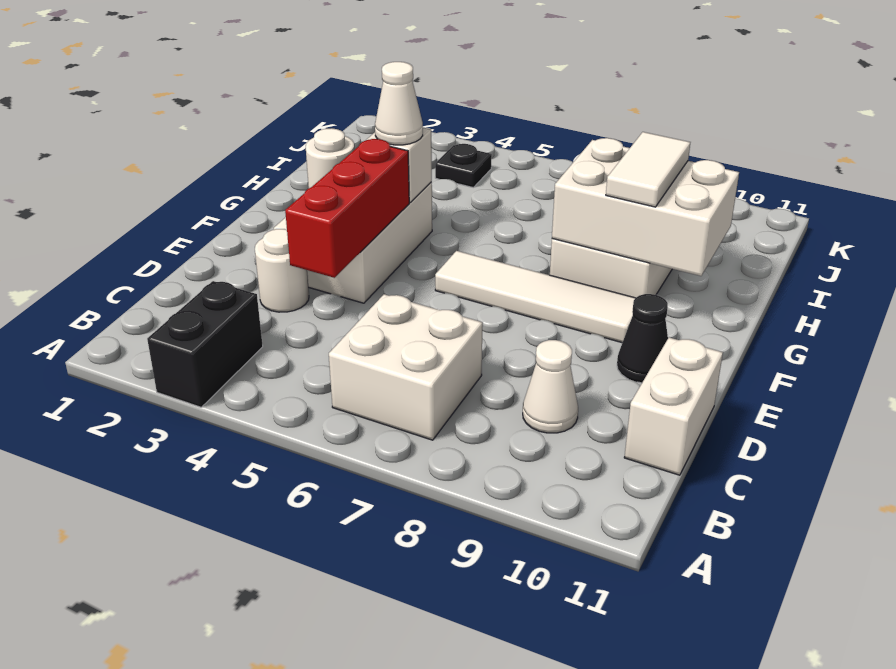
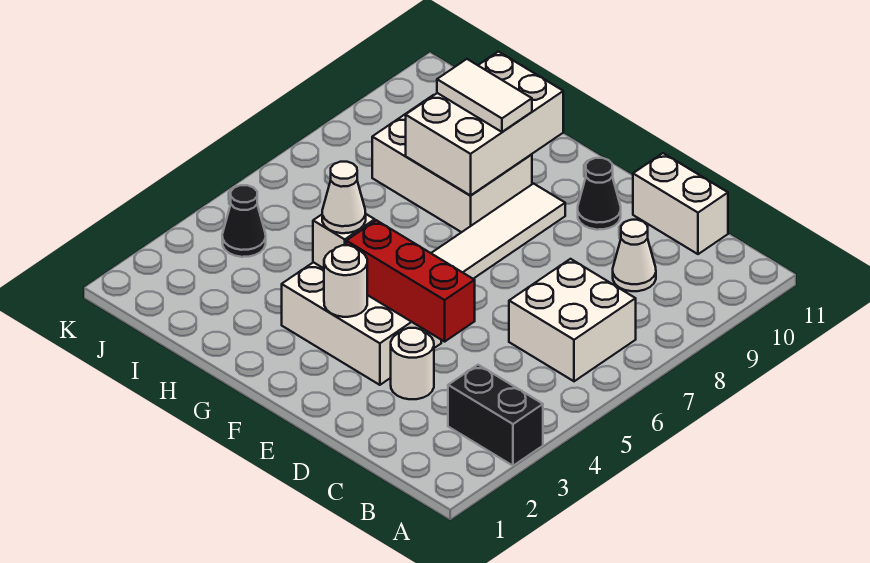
black plate J4 level 1 -> black cone J4 level 1

